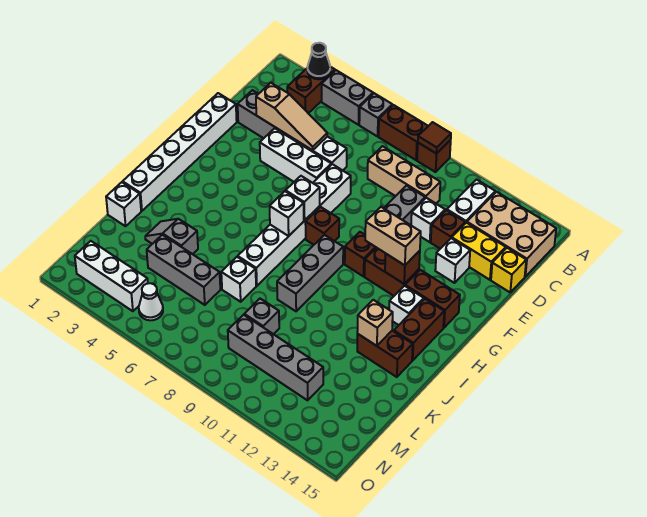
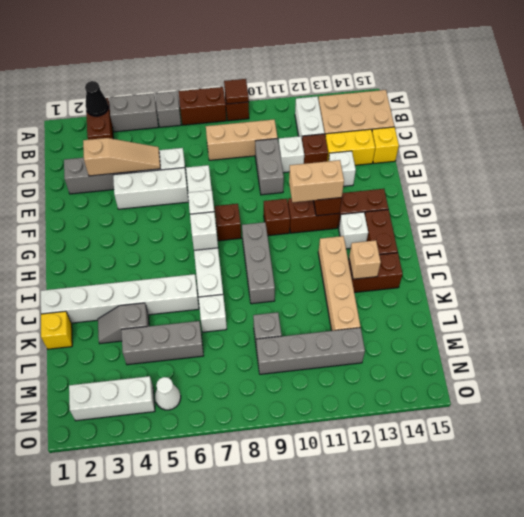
white brick E1:J1 level 1 -> white brick J1:J6 level 1
none -> tan brick I12:L12 level 1
white brick K1 level 1 -> yellow brick K1 level 1

